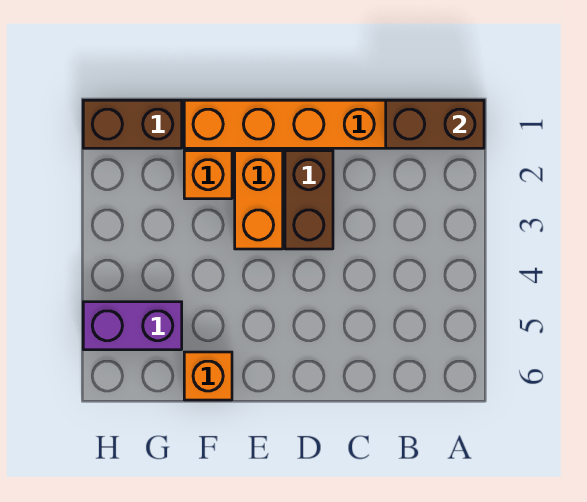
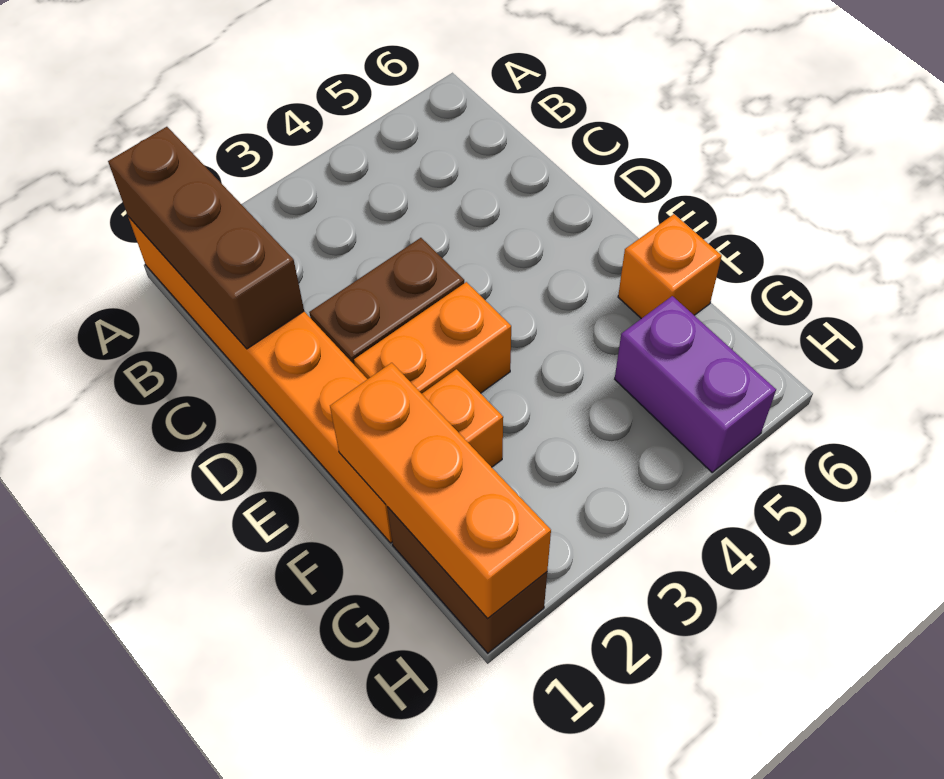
brown brick A1:B1 level 2 -> brown brick A1:C1 level 2
none -> orange brick F1:H1 level 2

